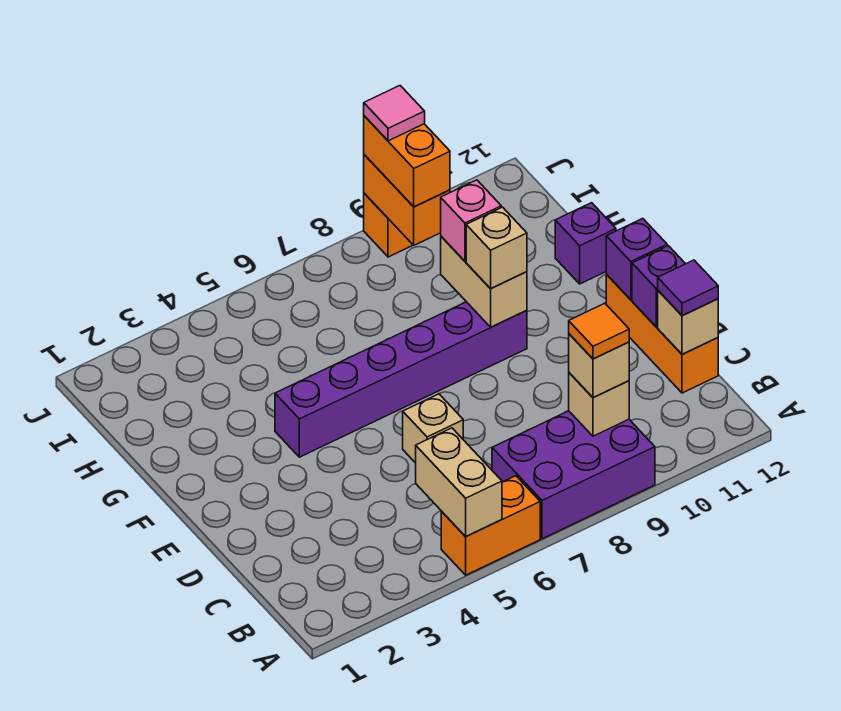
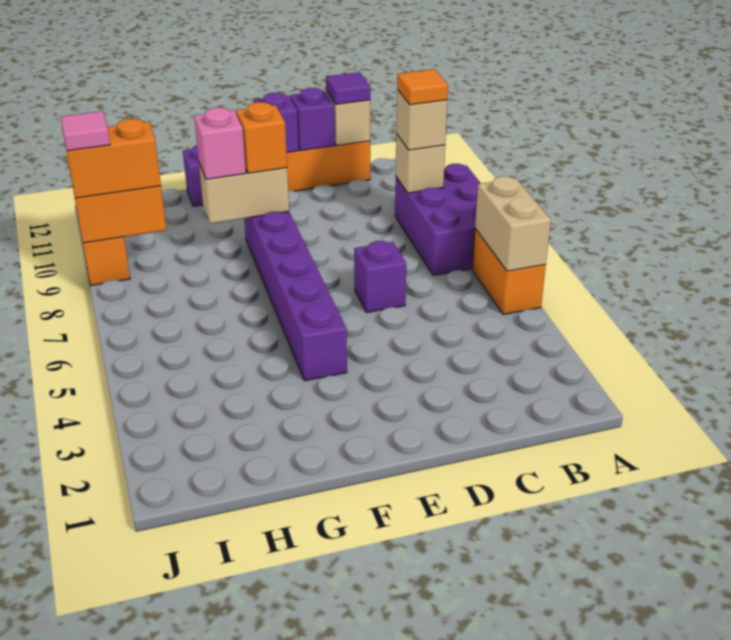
tan brick A5:B5 level 2 -> tan brick A5:A6 level 2
tan brick D6 level 1 -> purple brick D6 level 1
tan brick F9 level 3 -> orange brick F9 level 3

